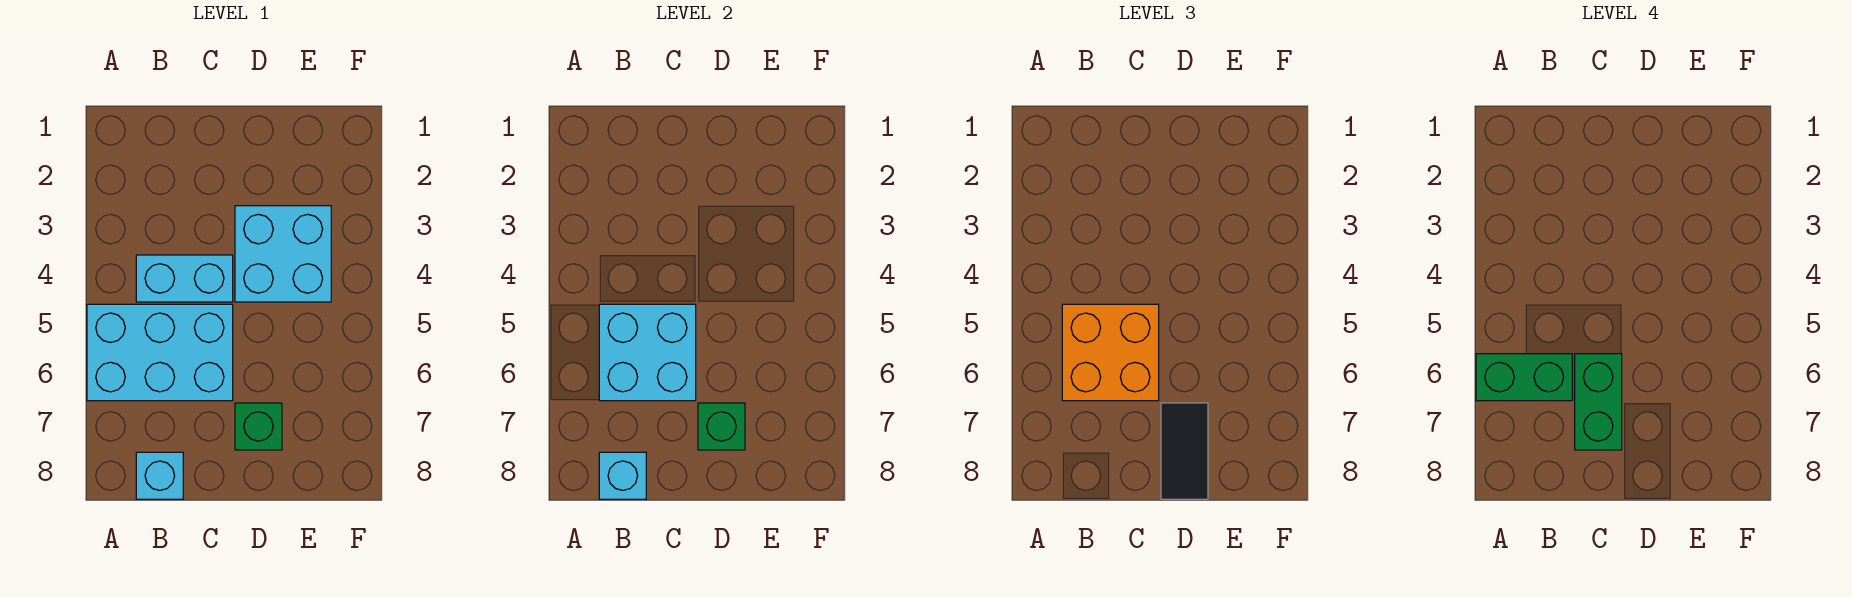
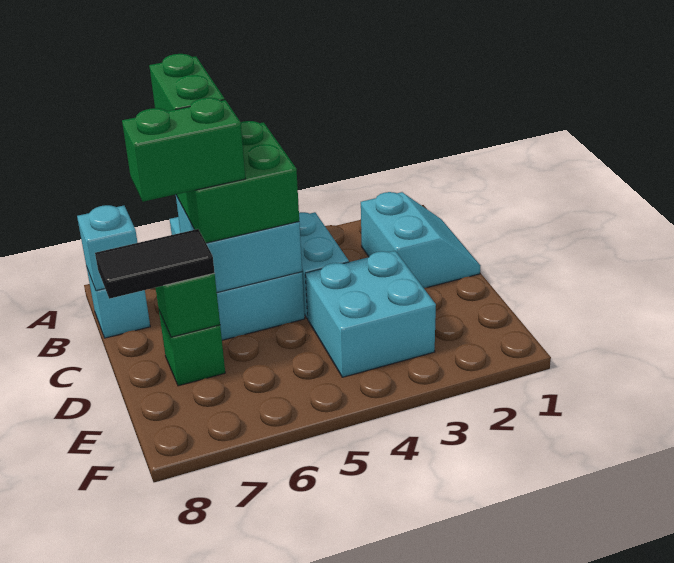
none -> cyan slope B1:C2 level 1 top 2
orange brick B5:C6 level 3 -> green brick B5:C6 level 3

